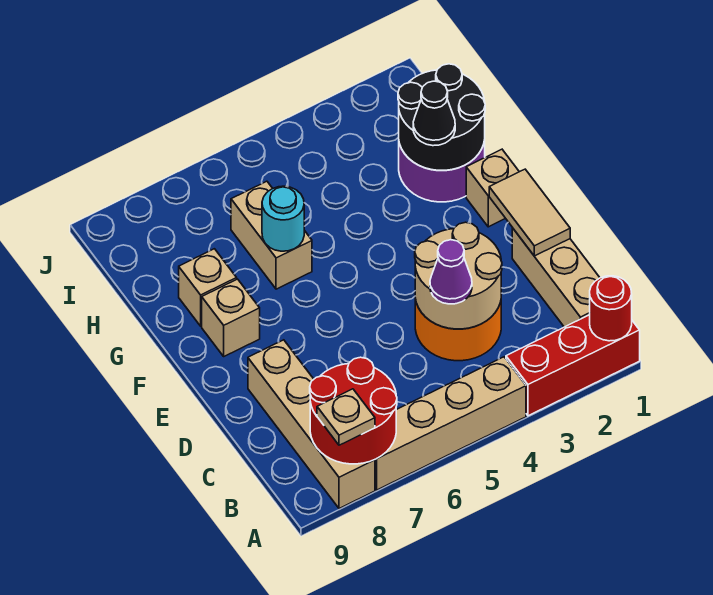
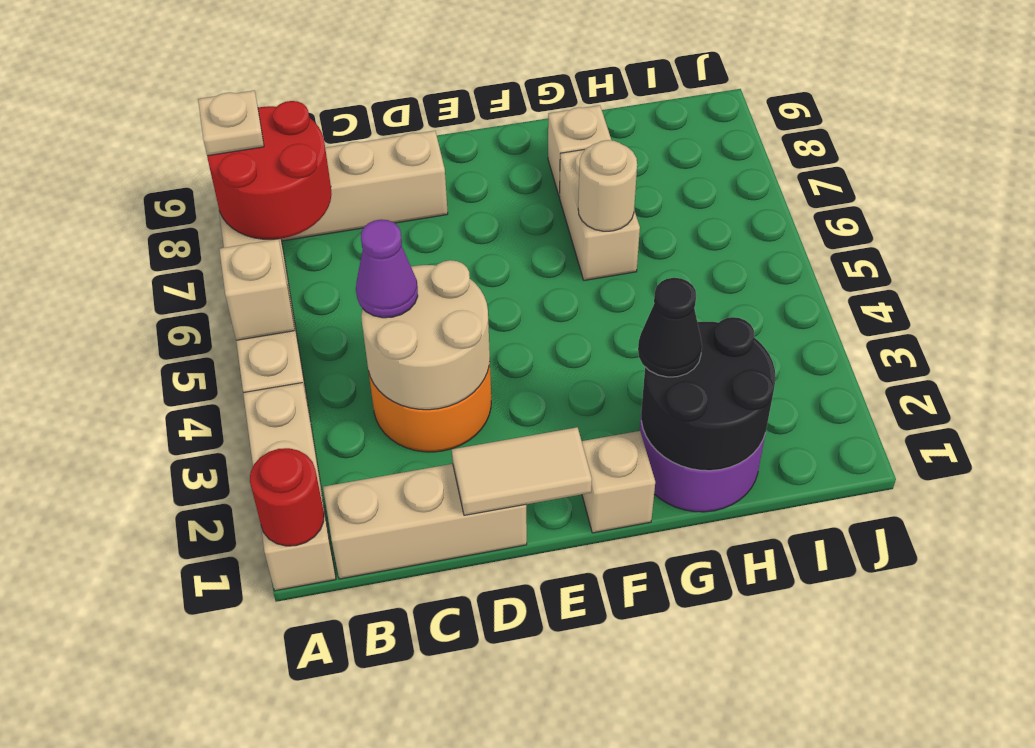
red brick A1:A3 level 1 -> tan brick A1:A3 level 1
tan brick F8 level 1 -> tan brick A5 level 2
tan brick G6:H6 level 1 -> tan brick G6:G7 level 1
cyan round brick G6 level 2 -> tan round brick G6 level 2

